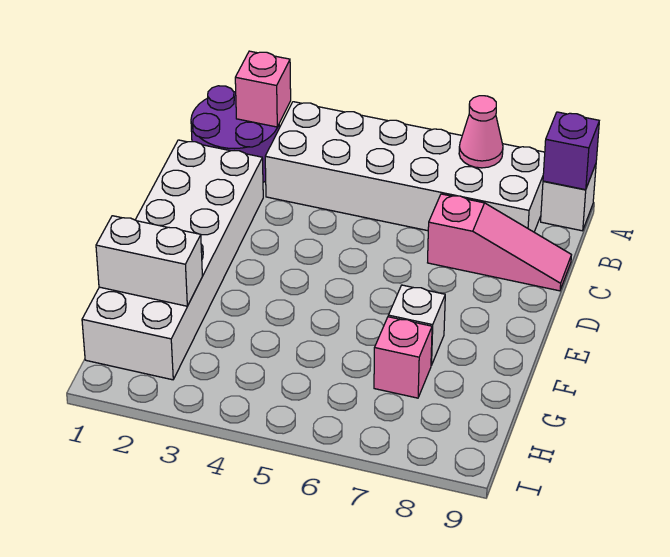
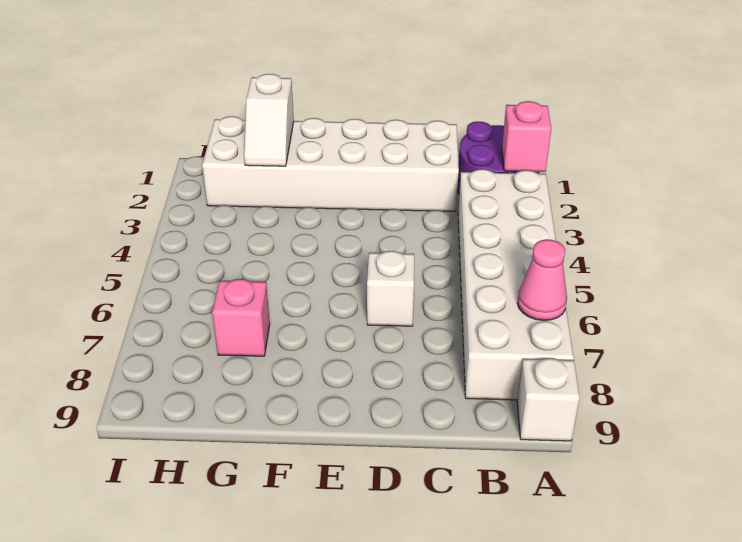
purple brick A9 level 2 -> none
pink slope C7:C9 level 1 top 7 -> none
white brick F7 level 1 -> white brick D6 level 1
white brick G1:G2 level 2 -> white slope G1:G2 level 2 top 1

